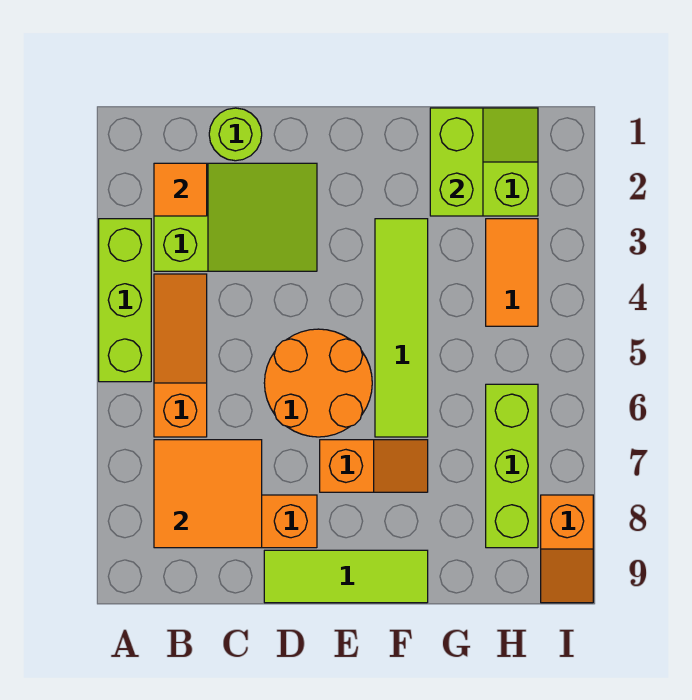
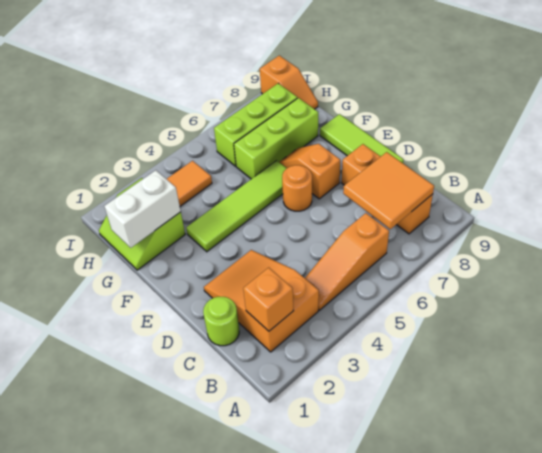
lime brick A3:A5 level 1 -> lime brick G6:G8 level 1
lime slope B2:D3 level 1 top B -> orange slope B2:D3 level 1 top B
orange tile B2 level 2 -> orange brick B2 level 2
orange round brick D5:E6 level 1 -> orange round brick E6 level 1
lime brick G1:G2 level 2 -> white brick G1:G2 level 2
orange slope I8:I9 level 1 top 8 -> orange slope H9:I9 level 1 top I

